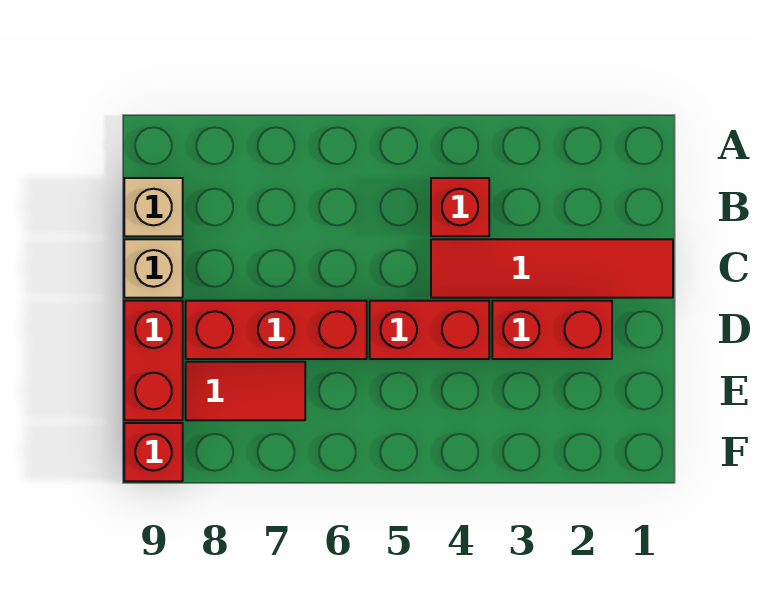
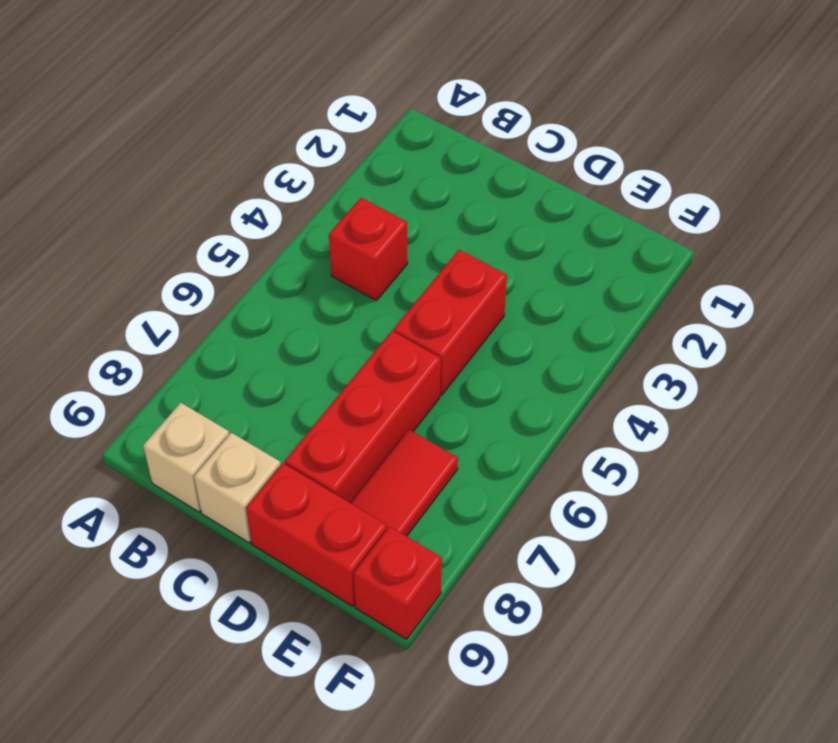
red tile C1:C4 level 1 -> none
red brick D2:D3 level 1 -> none

